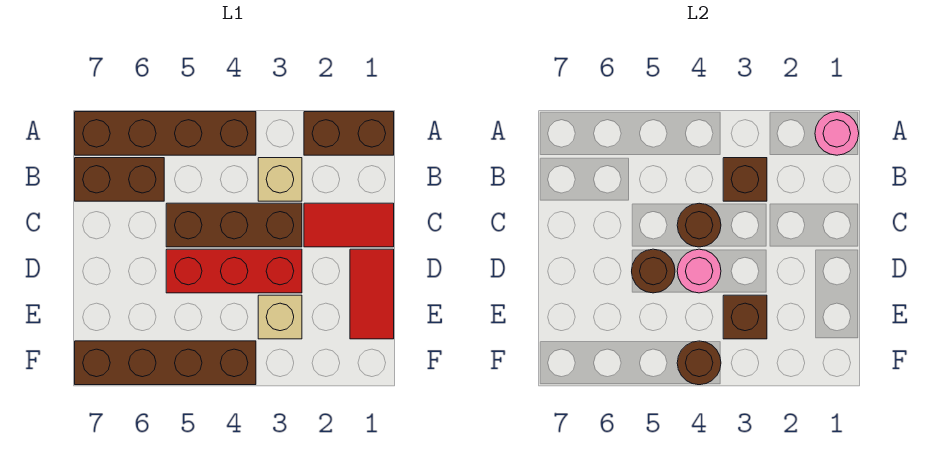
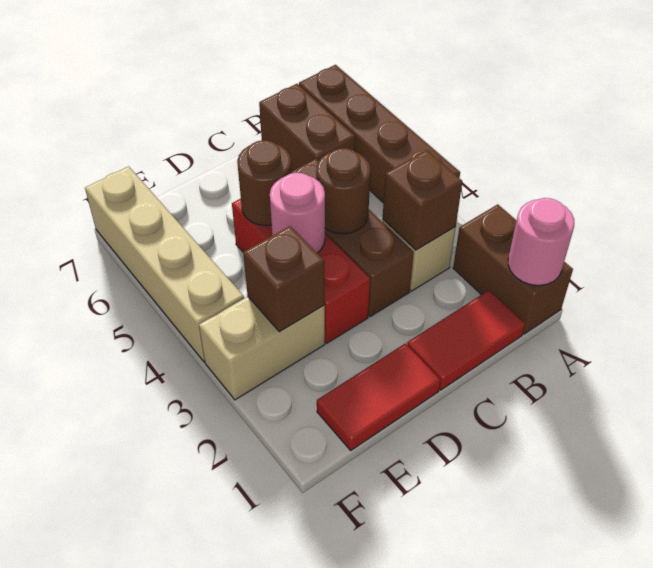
red tile C1:C2 level 1 -> red tile B1:C1 level 1
tan brick E3 level 1 -> tan brick E3:F3 level 1
brown brick F4:F7 level 1 -> tan brick F4:F7 level 1
brown round brick F4 level 2 -> none

